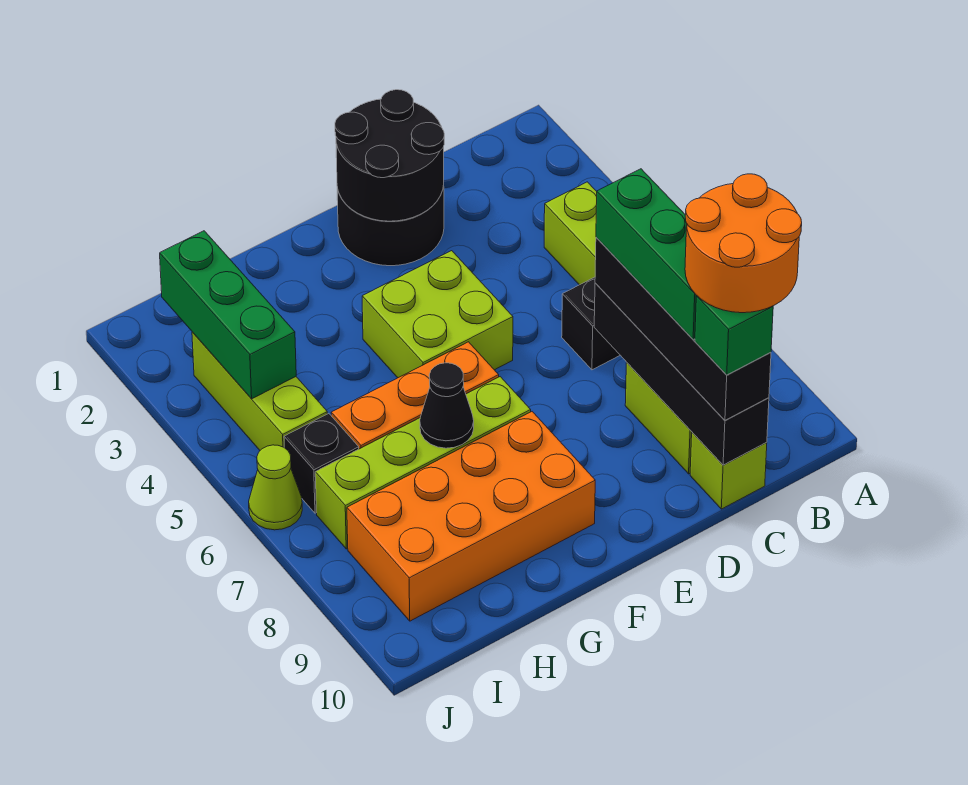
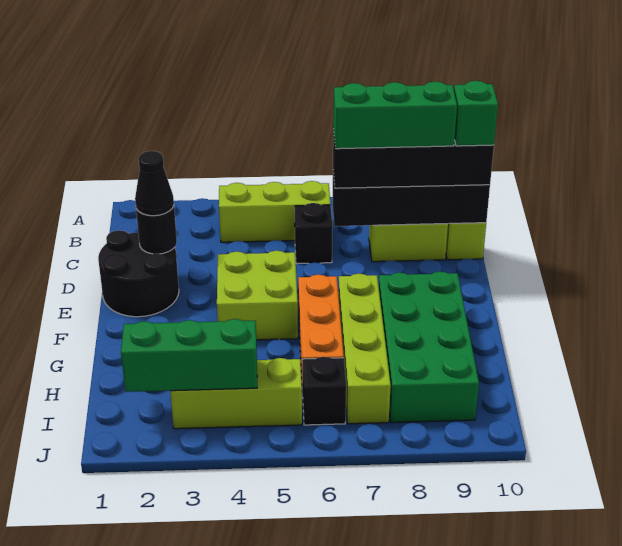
orange round brick B9:C10 level 5 -> none
black round brick D1:E2 level 2 -> black round brick D2 level 2
orange brick F8:I9 level 1 -> green brick F8:I9 level 1
black cone G7 level 2 -> black cone D2 level 3
lime cone J6 level 1 -> none

